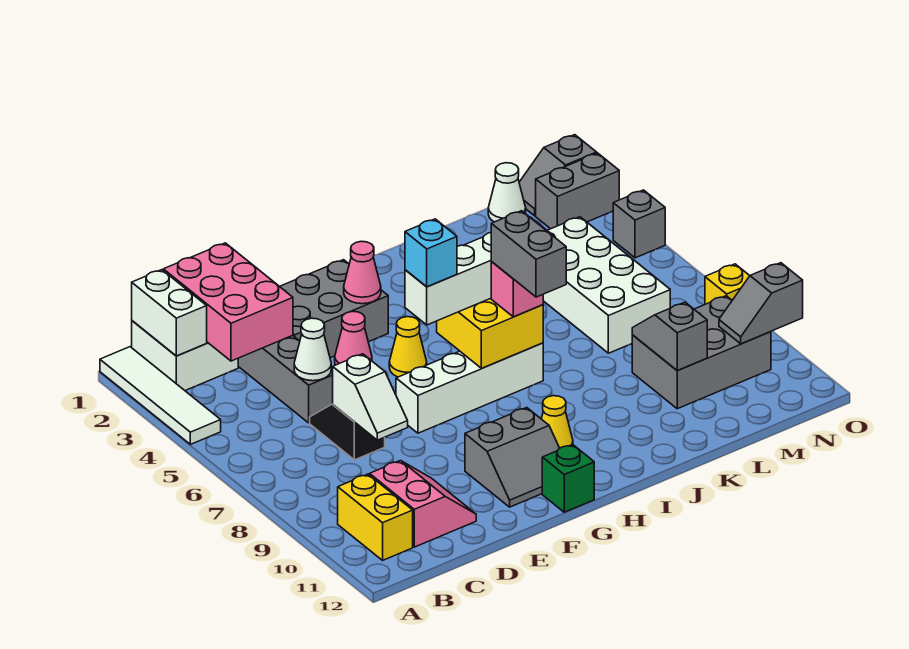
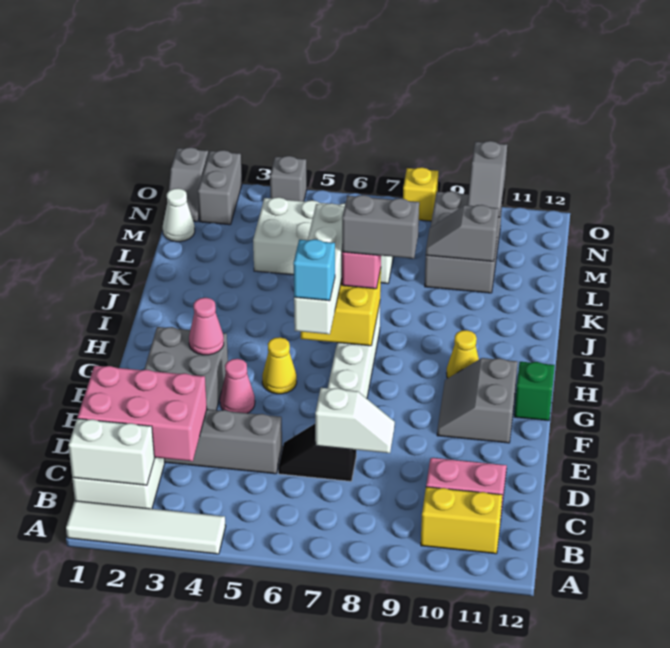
white cone D5 level 2 -> none
grey slope F10:G11 level 1 top 10 -> grey slope F10:G11 level 1 top 11

